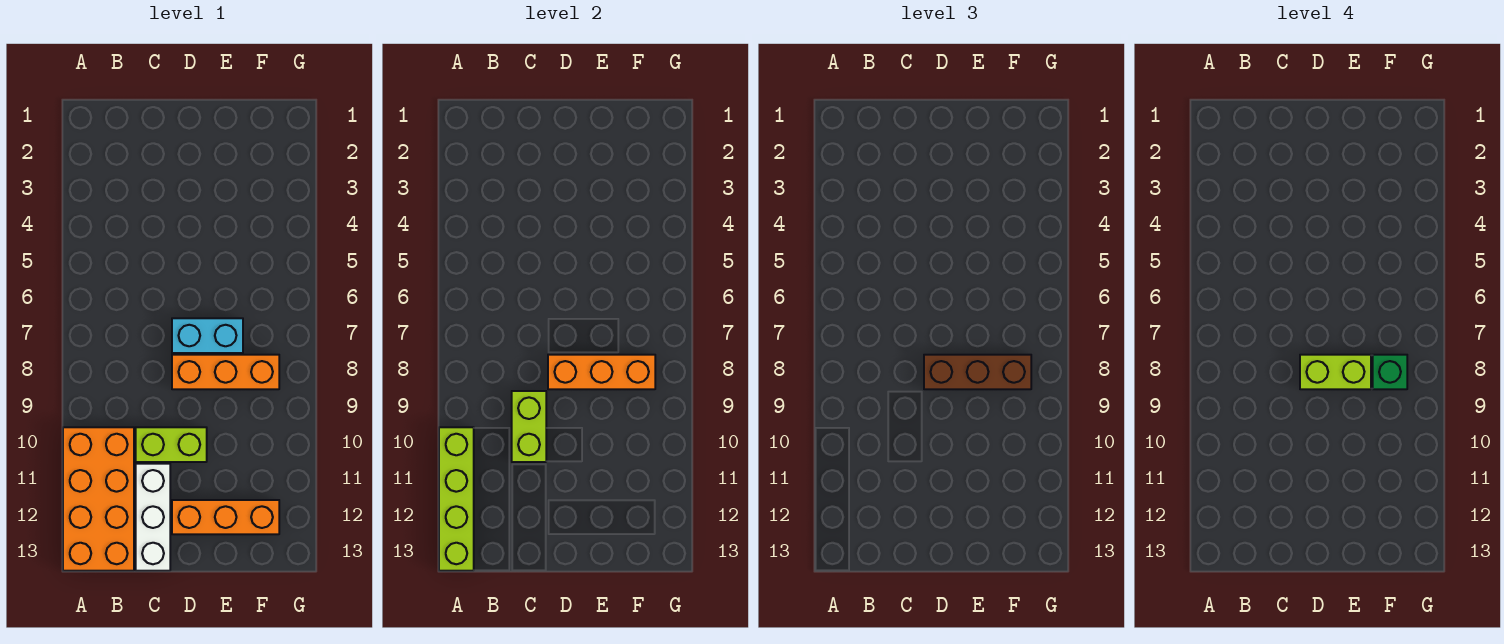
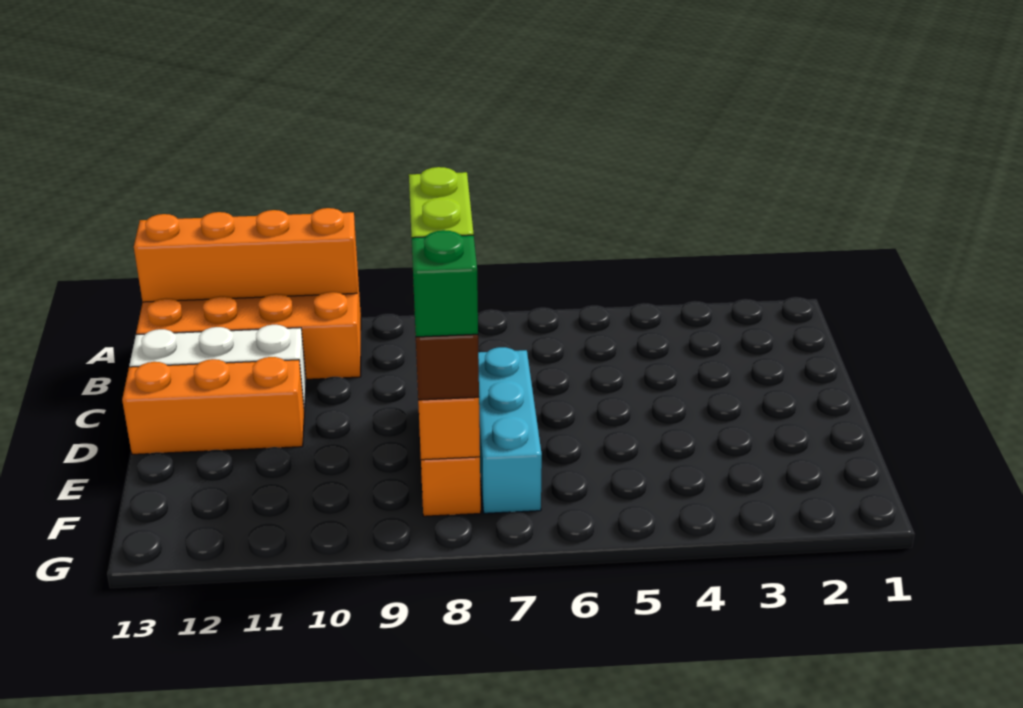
lime brick A10:A13 level 2 -> orange brick A10:A13 level 2
lime brick C9:C10 level 2 -> none
lime brick C10:D10 level 1 -> none
cyan brick D7:E7 level 1 -> cyan brick D7:F7 level 1
orange brick D12:F12 level 1 -> orange brick D11:D13 level 1

